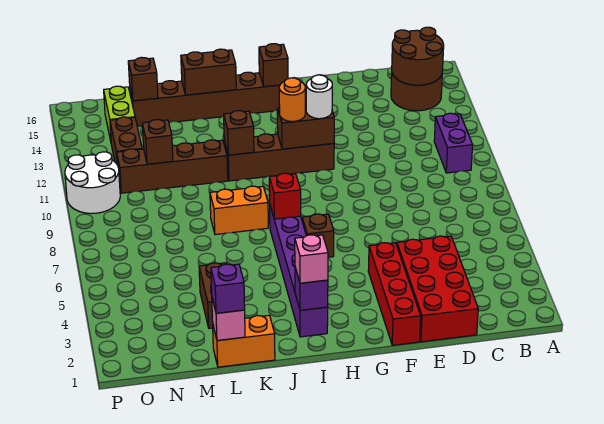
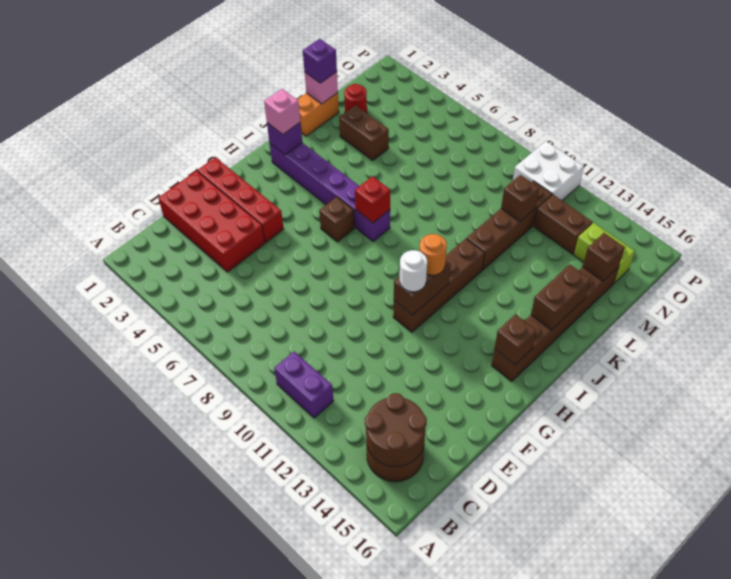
orange brick J8:K8 level 1 -> none
brown brick J11 level 2 -> none
none -> red round brick M2 level 1
white round brick O10:P11 level 1 -> white brick O10:P11 level 1

